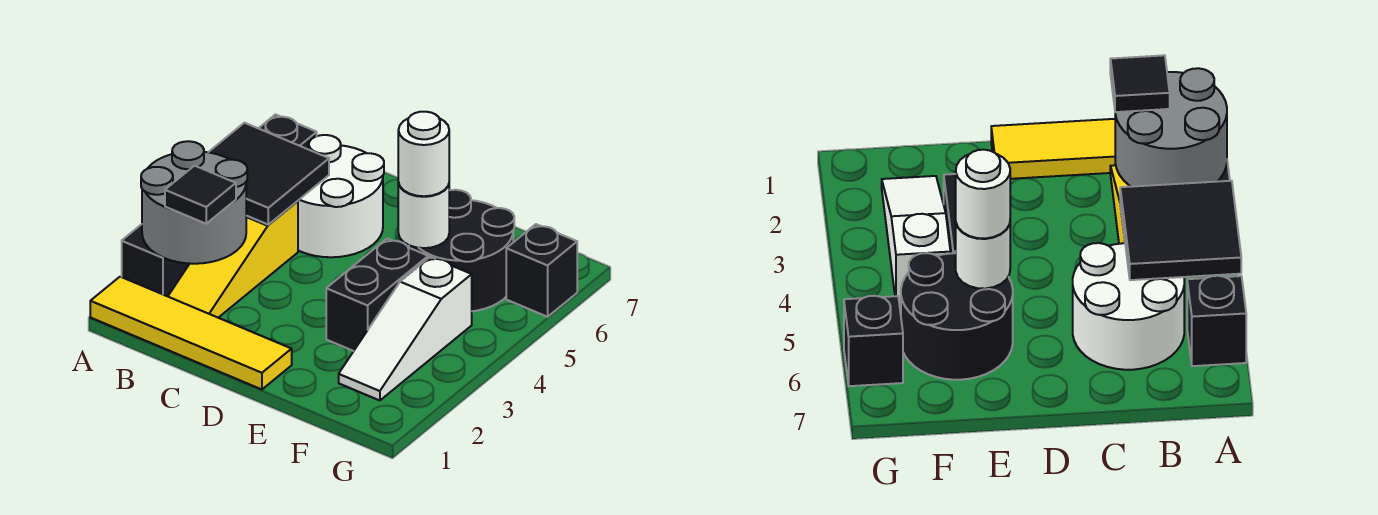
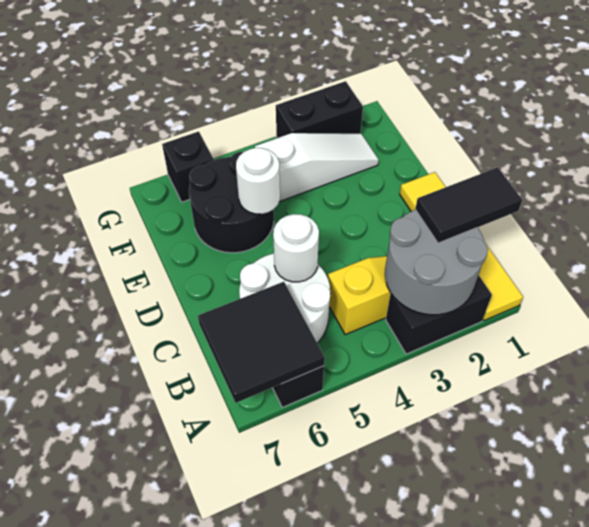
black tile A4:B5 level 2 -> black tile A6:B7 level 2
black tile B2 level 3 -> black tile B1:B2 level 3
black brick E3:E4 level 1 -> black brick G2:G3 level 1
white round brick E5 level 3 -> white round brick C5 level 2

